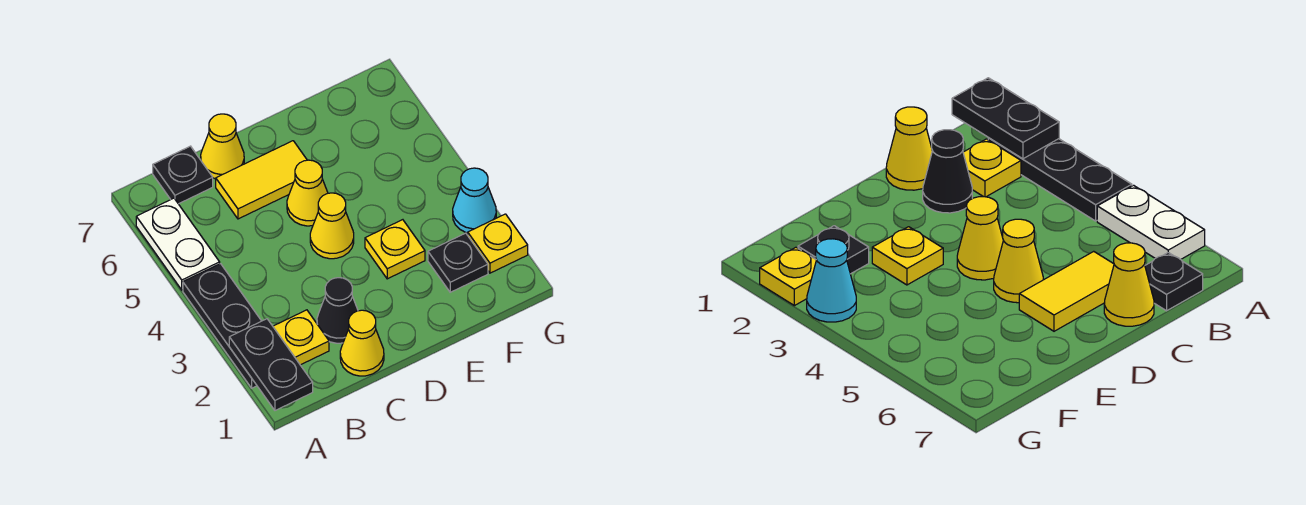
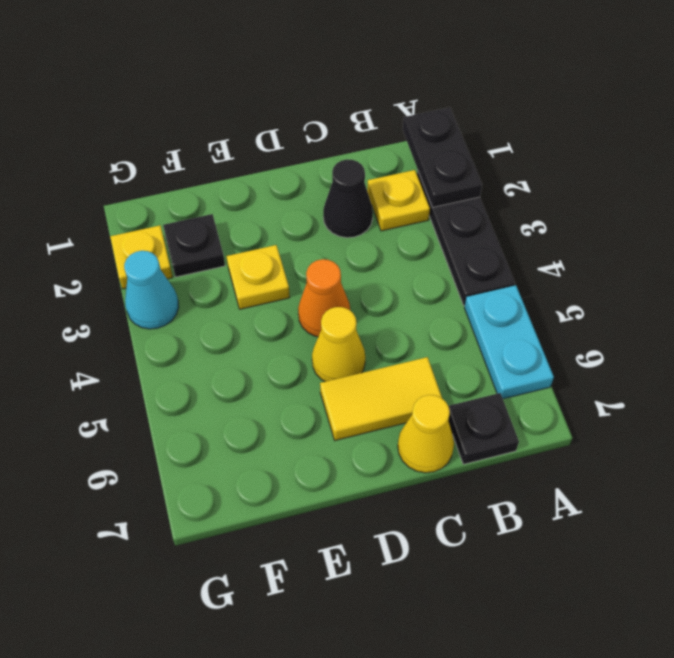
white plate A5:A6 level 1 -> cyan plate A5:A6 level 1
yellow cone C1 level 1 -> none
yellow cone D4 level 1 -> orange cone D4 level 1

